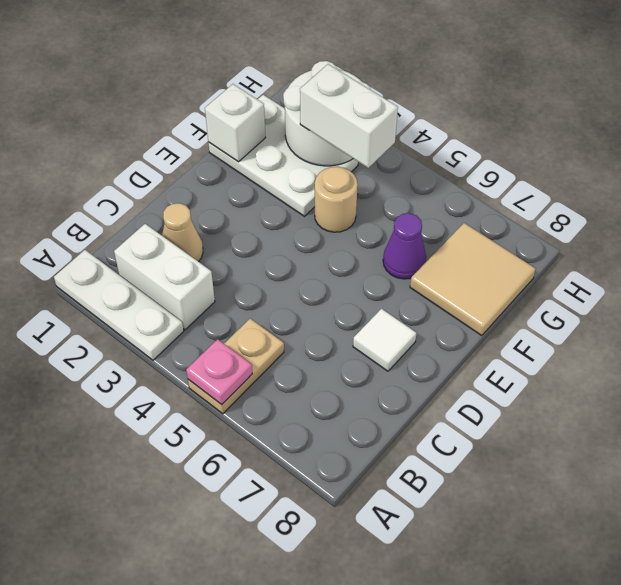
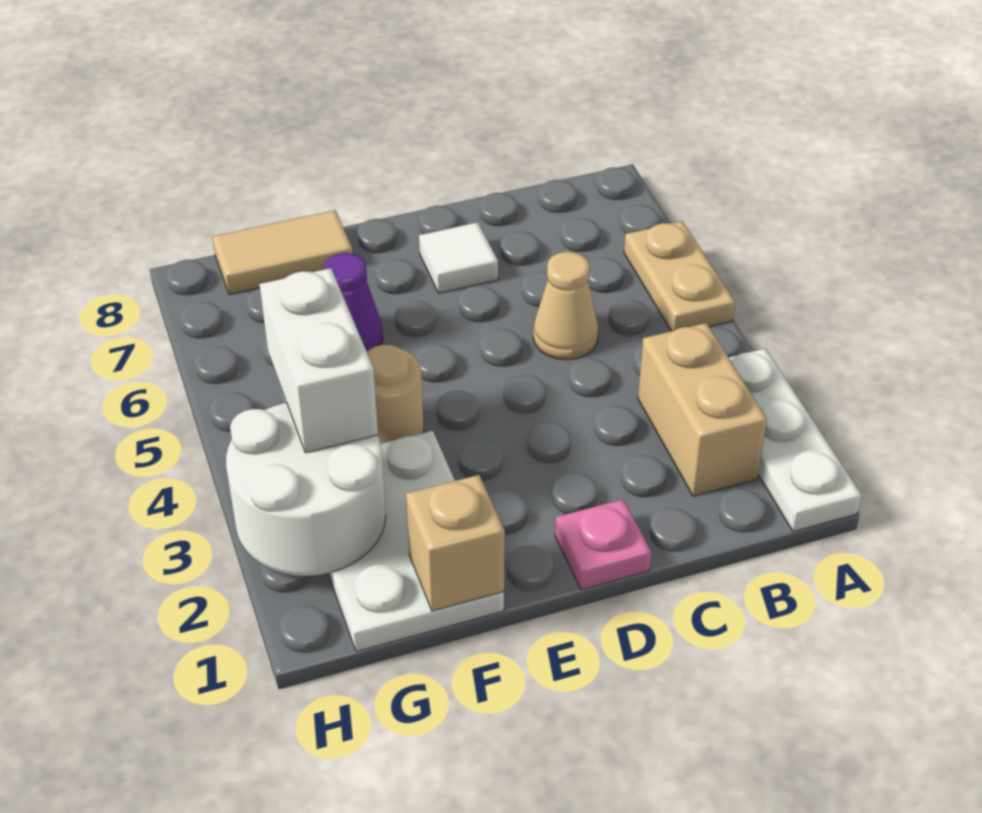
tan plate A5:B5 level 1 -> tan plate A5:A6 level 1
pink plate A5 level 2 -> pink plate D1 level 1
white brick B2:B3 level 1 -> tan brick B2:B3 level 1
tan cone C2 level 1 -> tan cone C5 level 1
white brick F1 level 2 -> tan brick F1 level 2
tan tile F7:G8 level 1 -> tan tile F8:G8 level 1

